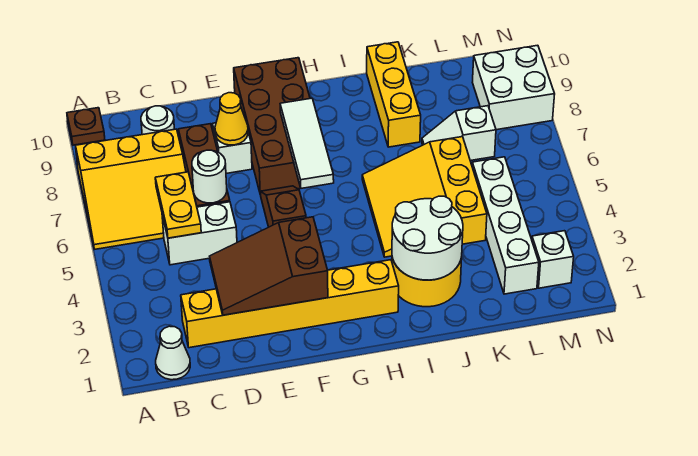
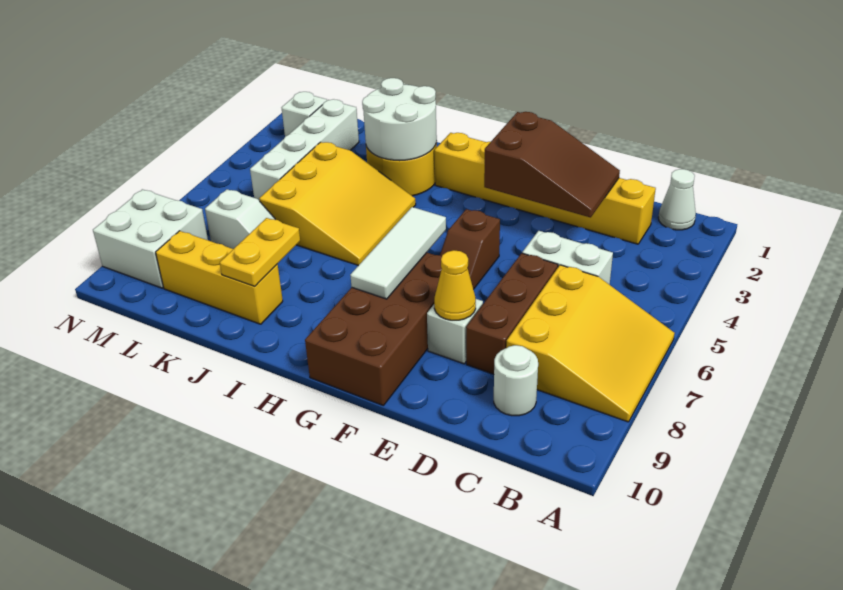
yellow slope A6:C8 level 1 top 8 -> yellow slope A6:C8 level 1 top C
brown plate A10 level 1 -> none
yellow plate C5:C6 level 2 -> yellow plate J8:J9 level 2
white round brick D6 level 2 -> none
yellow brick J8:J10 level 1 -> yellow brick J9:L9 level 1

